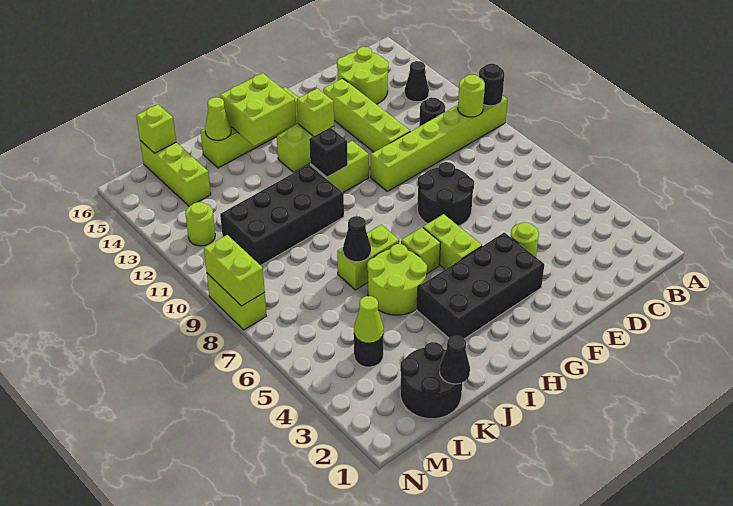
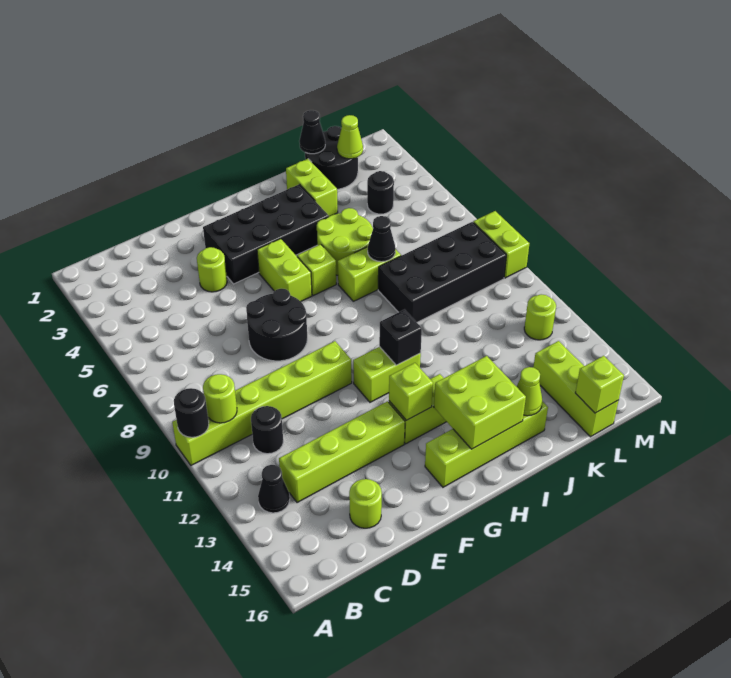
lime round brick C14:D15 level 1 -> lime round brick D15 level 1
lime brick E11:E14 level 1 -> lime brick C13:F13 level 1
black brick I10:L11 level 1 -> black brick J8:M9 level 1
lime cone L4 level 2 -> lime cone L2 level 2
lime brick N8:N9 level 2 -> lime brick J2:J3 level 1

